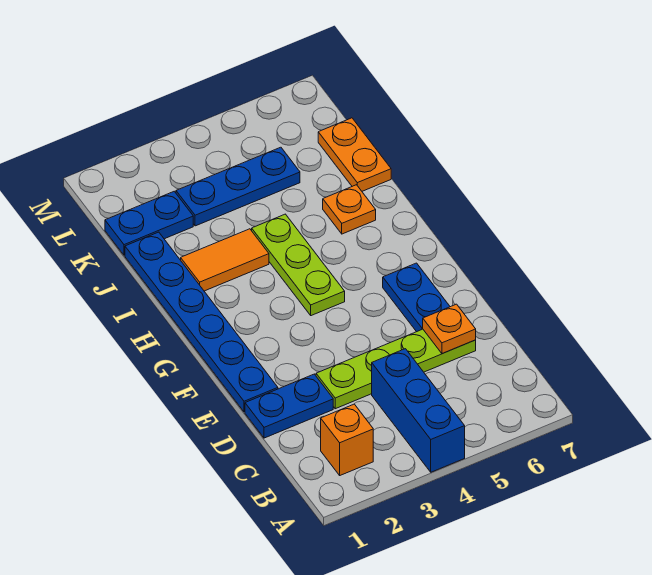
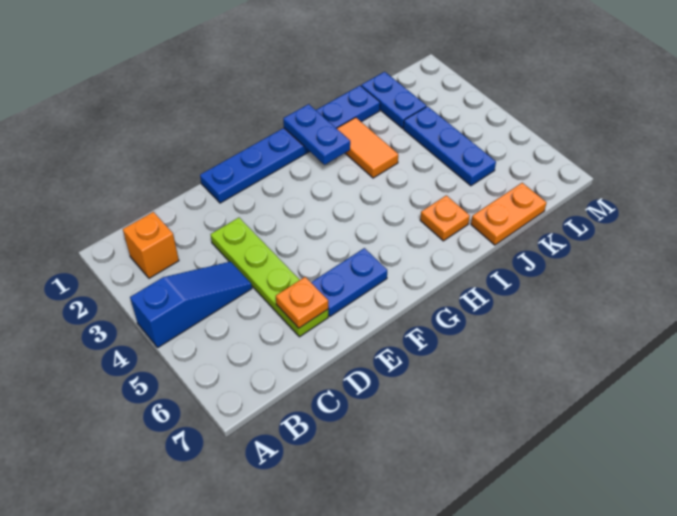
blue brick A4:C4 level 1 -> blue slope A4:C4 level 1 top A
blue plate D1:D2 level 1 -> blue plate H1:H2 level 2
lime plate G4:I4 level 1 -> none

